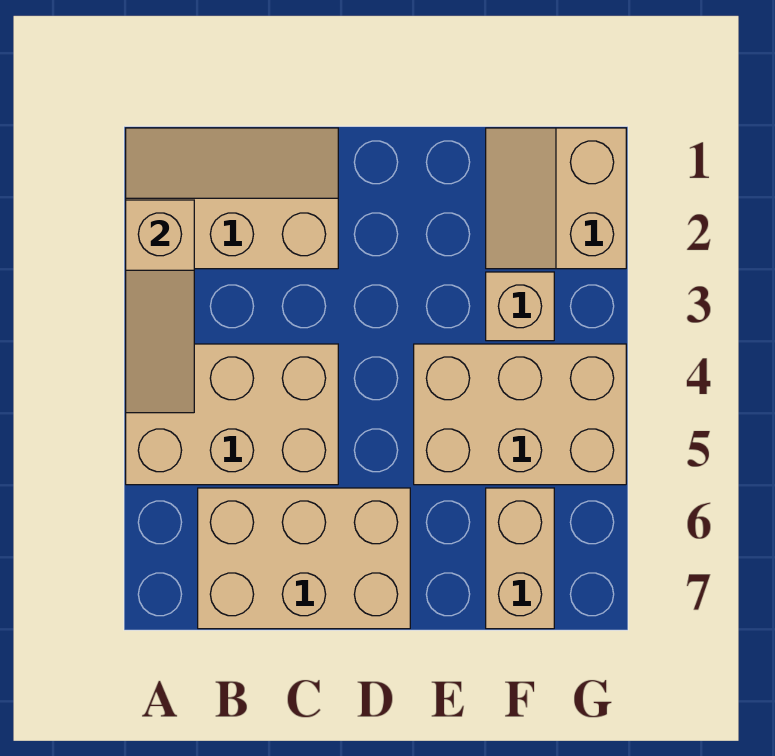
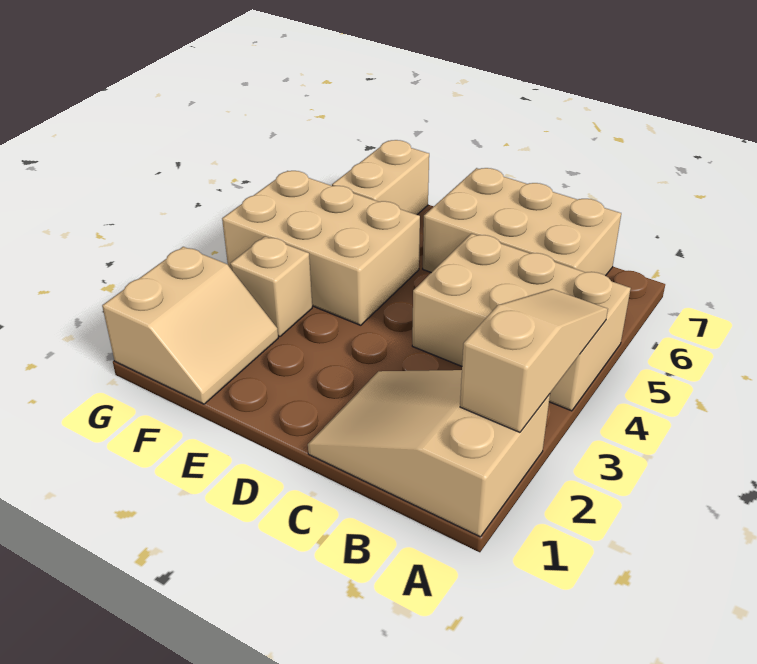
tan slope A1:C2 level 1 top 2 -> tan slope A1:C2 level 1 top A

